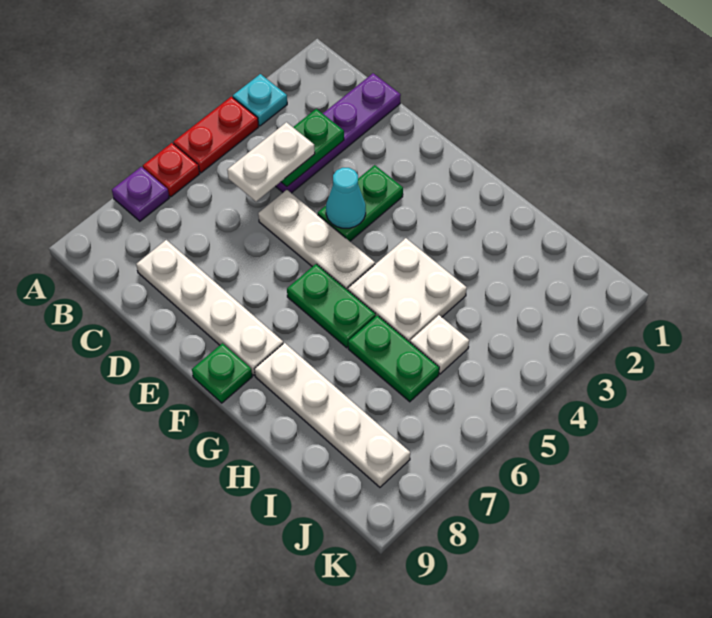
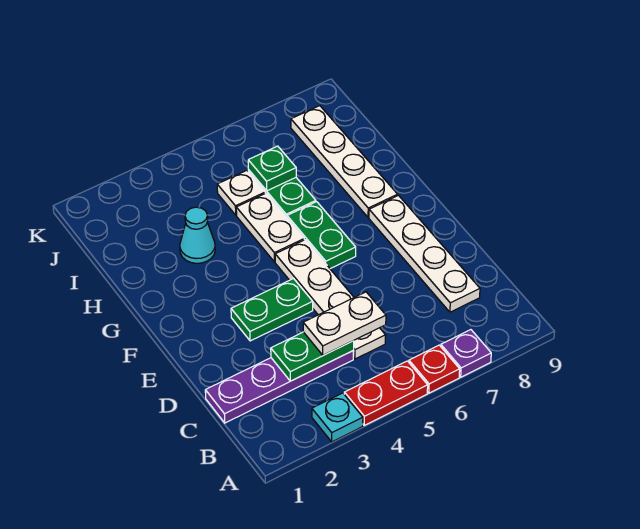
white plate D5:F5 level 1 -> white plate C5:F5 level 1
cyan cone E4 level 2 -> cyan cone H3 level 1
green plate F9 level 1 -> green plate I6 level 2
white plate G4:H5 level 1 -> white plate G5:H5 level 1

